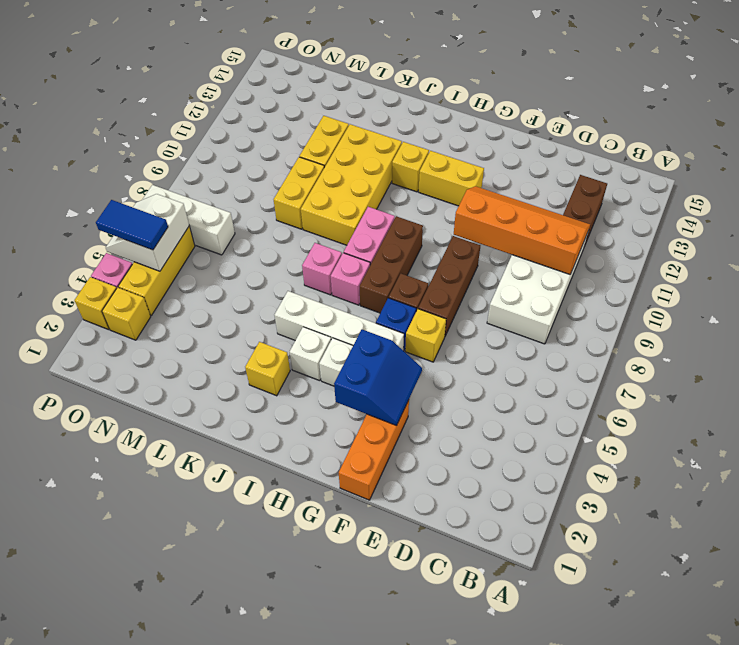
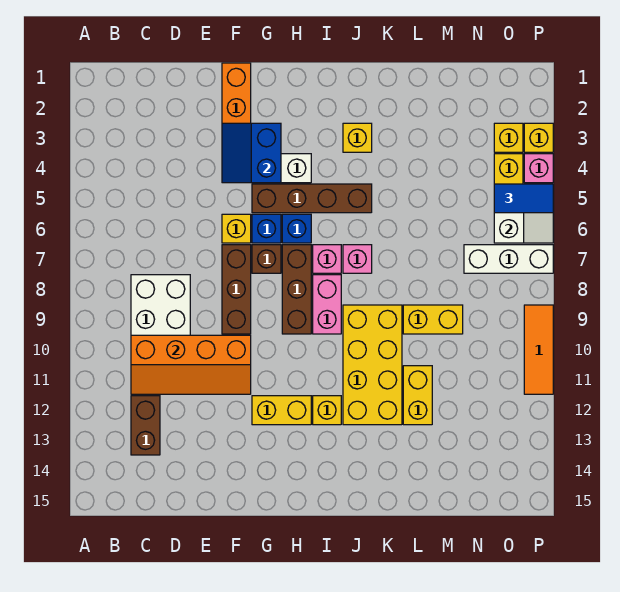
white brick G5:J5 level 1 -> brown brick G5:J5 level 1
none -> blue brick H6 level 1
white brick I4 level 1 -> none
yellow brick L9:L10 level 1 -> yellow brick L9:M9 level 1
none -> orange tile P9:P11 level 1

